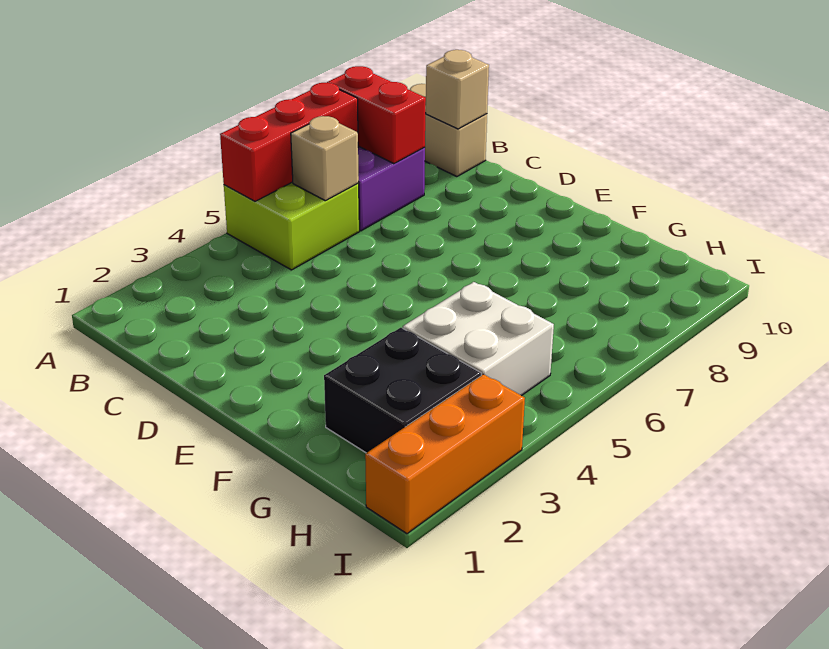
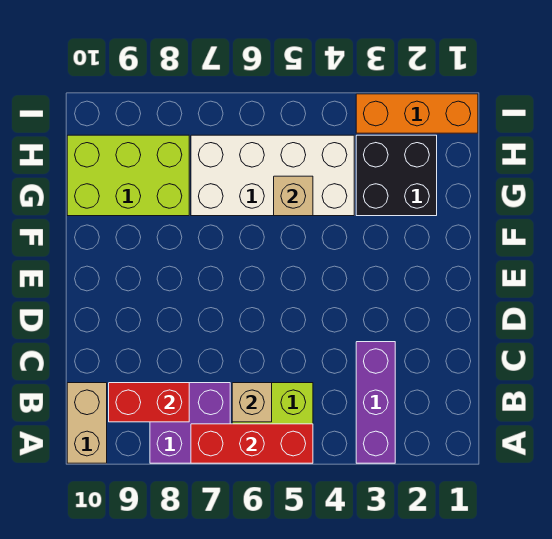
none -> purple brick A3:C3 level 1
red brick A8:B8 level 2 -> red brick B8:B9 level 2
tan brick B10 level 2 -> tan brick G5 level 2
white brick G4:H5 level 1 -> white brick G4:H7 level 1
none -> lime brick G8:H10 level 1

